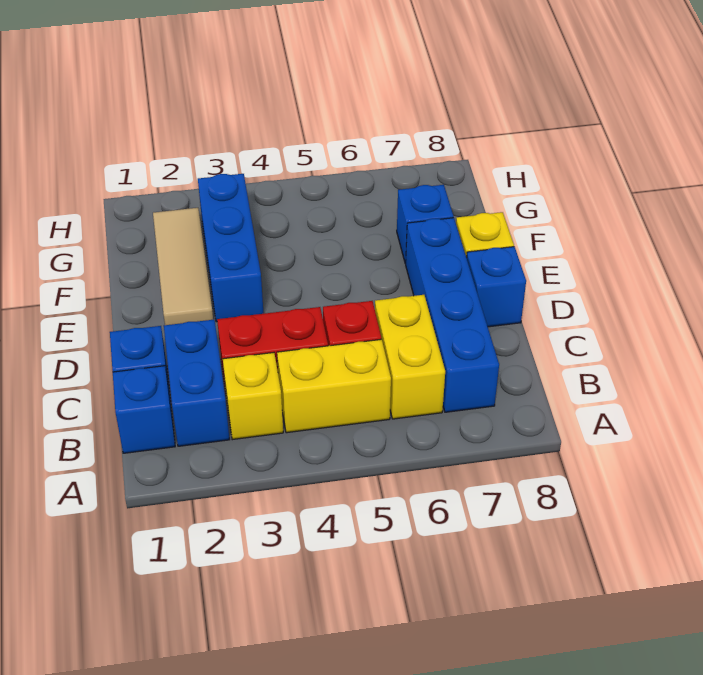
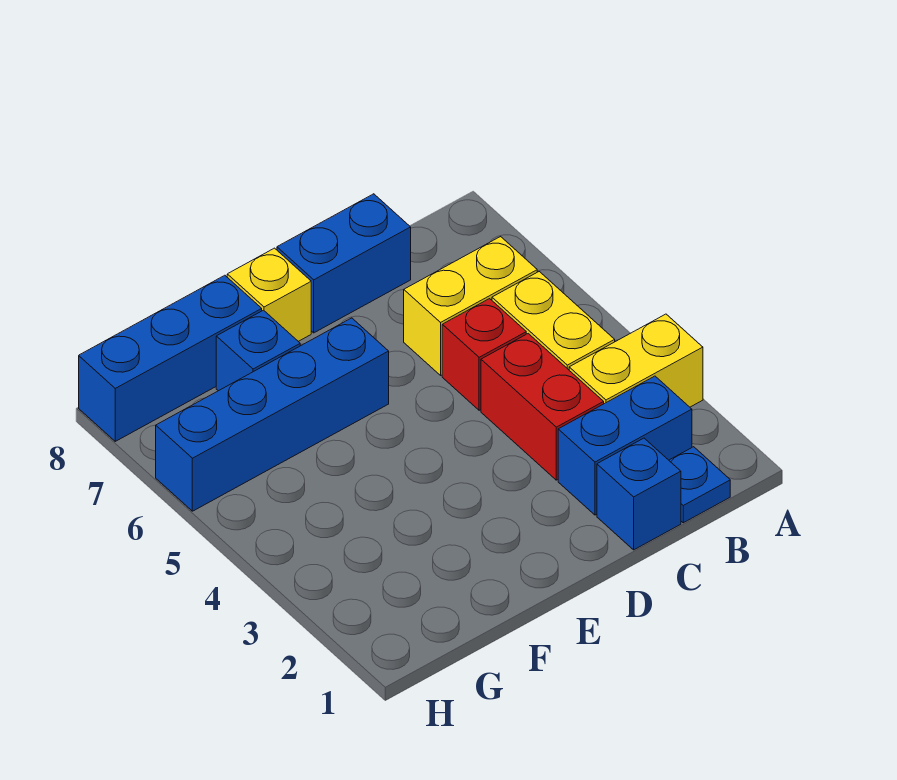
blue brick B1 level 1 -> blue plate B1 level 1
yellow brick B3 level 1 -> yellow brick A3:B3 level 1
blue brick B7:E7 level 1 -> blue brick E6:H6 level 1
blue brick D8 level 1 -> blue brick C8:D8 level 1
tan tile E2:G2 level 1 -> none
blue brick E3:G3 level 1 -> blue brick F8:H8 level 1

